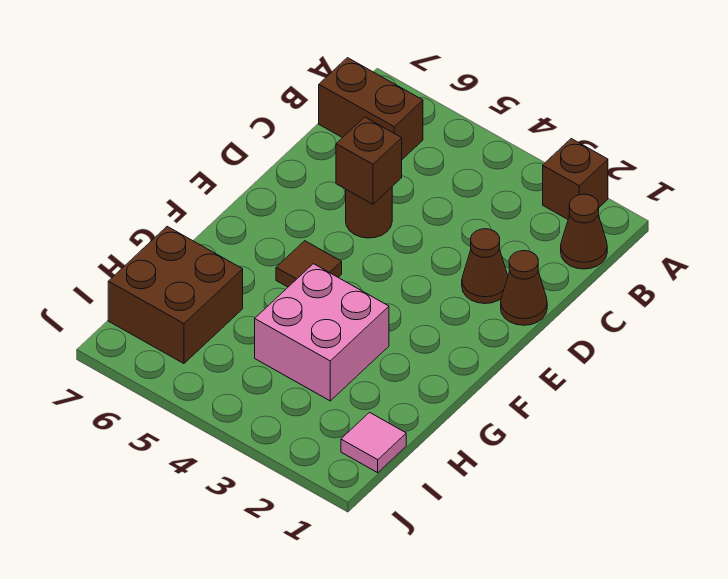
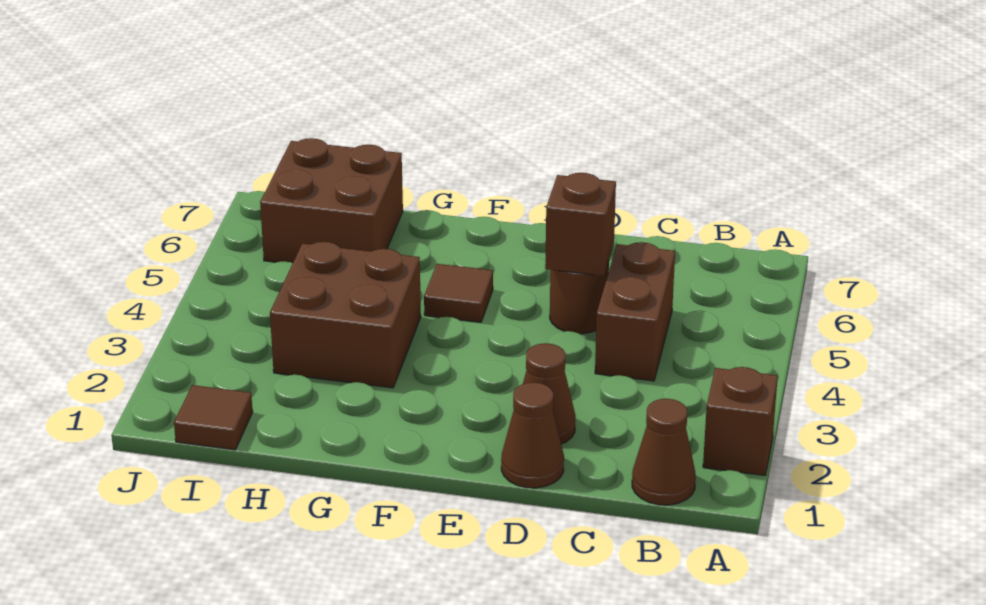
brown brick B6:B7 level 1 -> brown brick C4:C5 level 1
pink brick G3:H4 level 1 -> brown brick G3:H4 level 1
pink tile I1 level 1 -> brown tile I1 level 1

